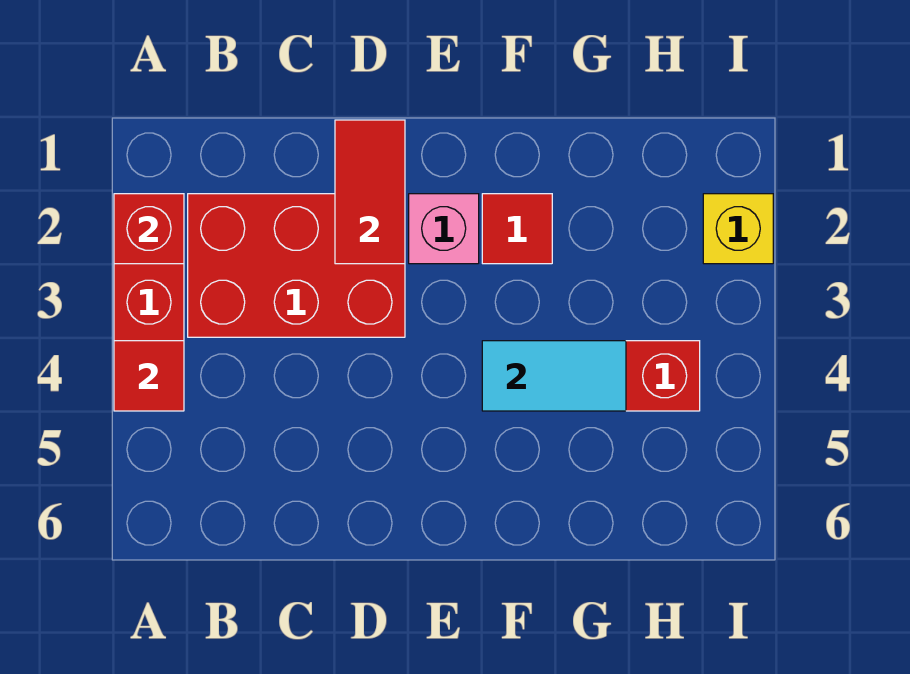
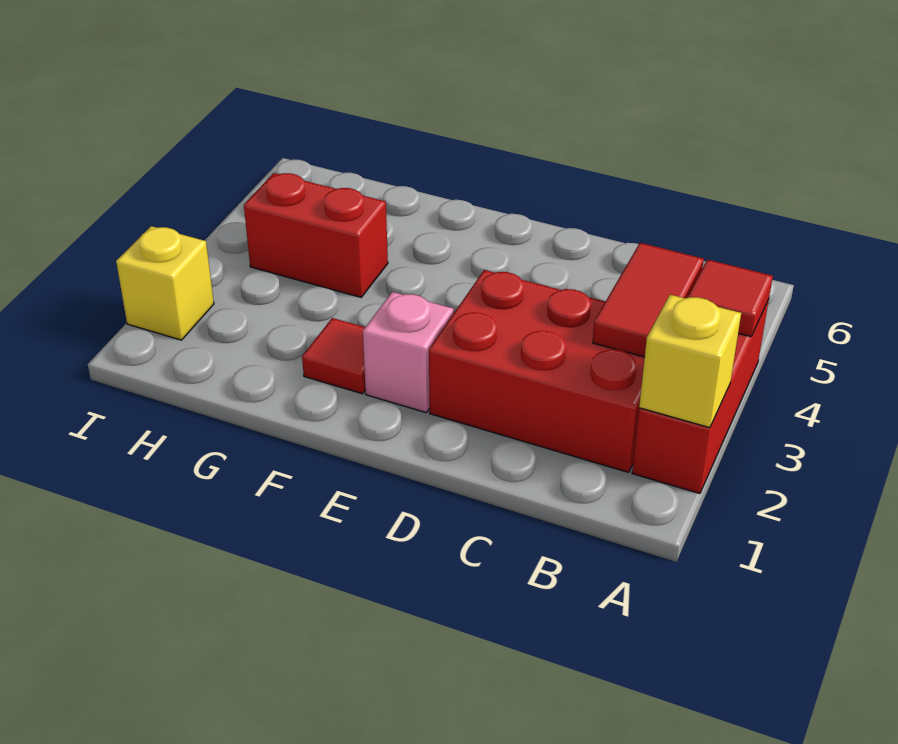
red brick A2 level 2 -> yellow brick A2 level 2
red tile D1:D2 level 2 -> red tile B3:B4 level 2
cyan tile F4:G4 level 2 -> none

